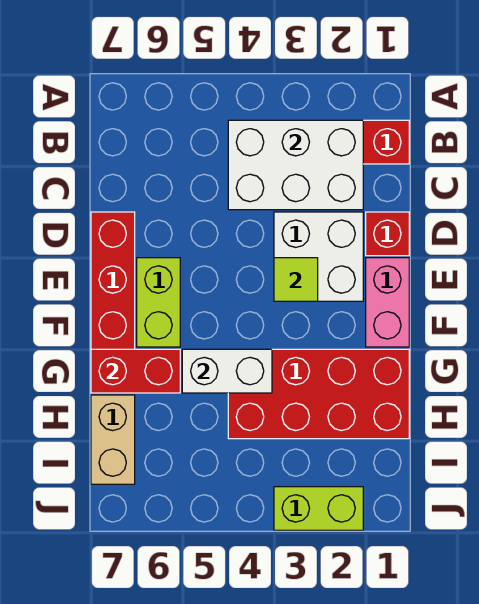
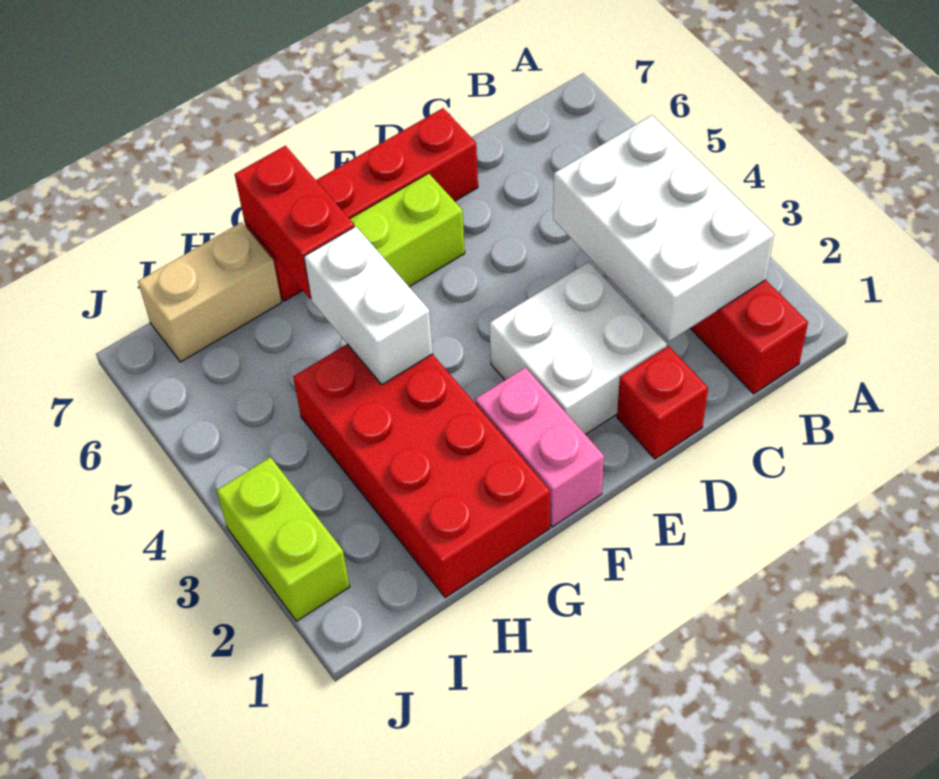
pink brick E1:F1 level 1 -> pink brick F1:F2 level 1
lime tile E3 level 2 -> none

